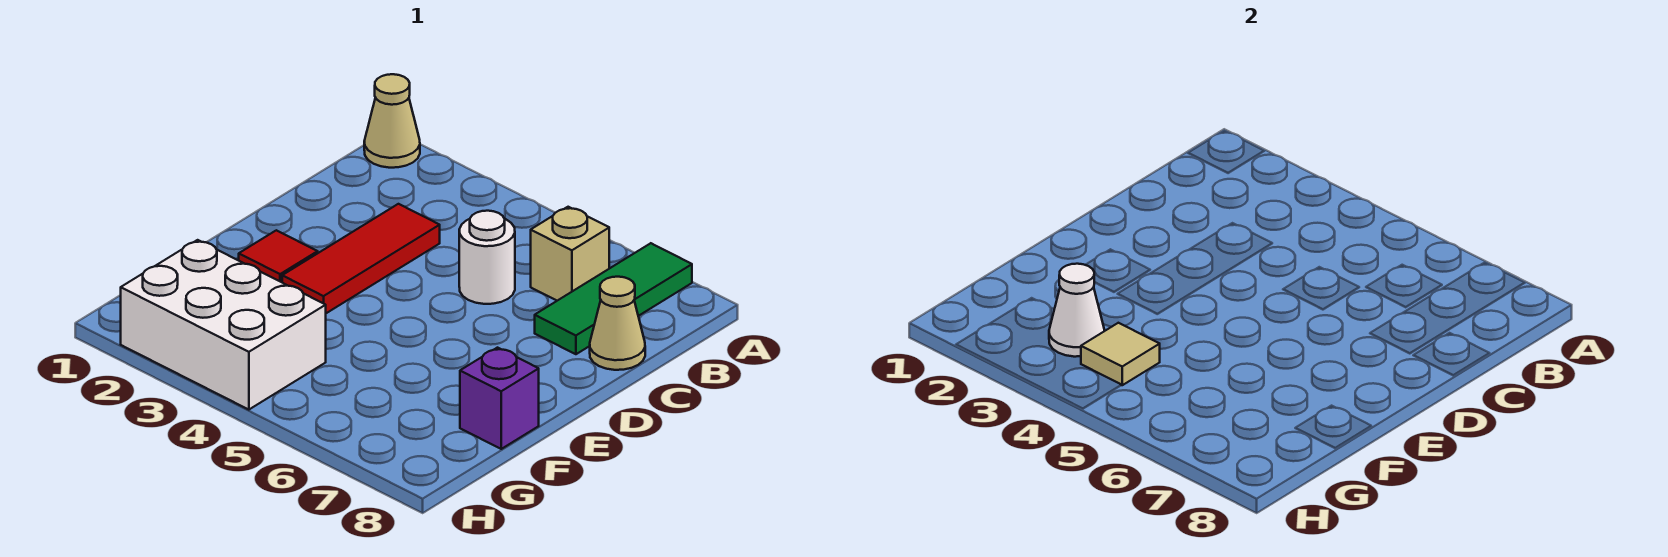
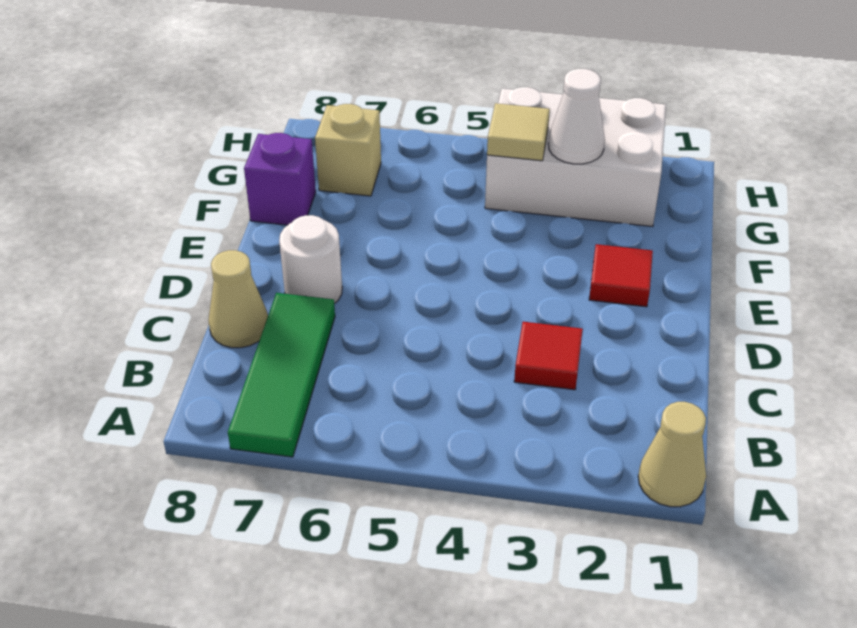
tan brick B6 level 1 -> tan brick G7 level 1
red tile C3:E3 level 1 -> red tile C3 level 1
white round brick C5 level 1 -> white round brick D7 level 1

